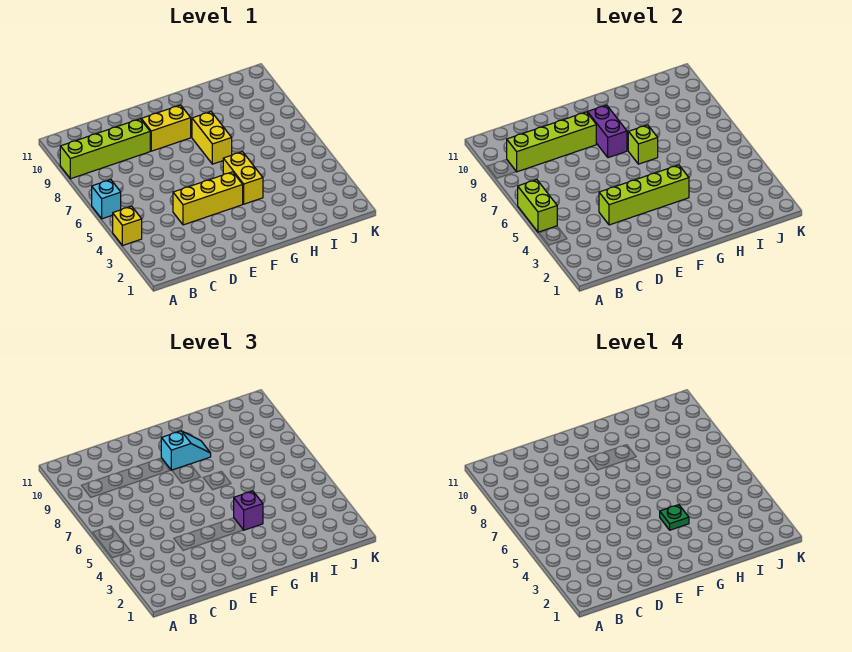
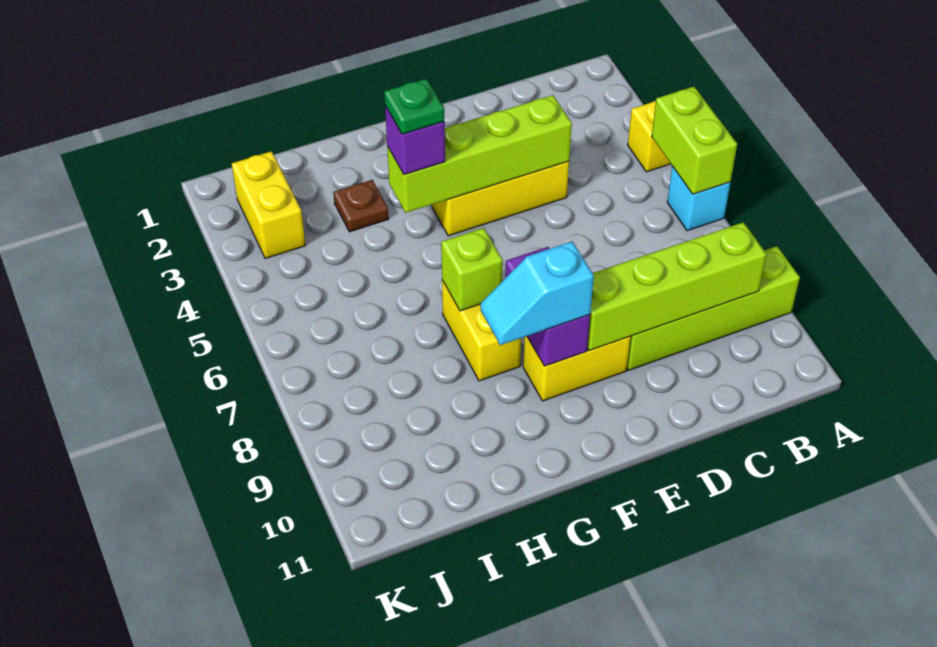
yellow brick G4:G5 level 1 -> yellow brick J2:J3 level 1
none -> brown plate H3 level 1

